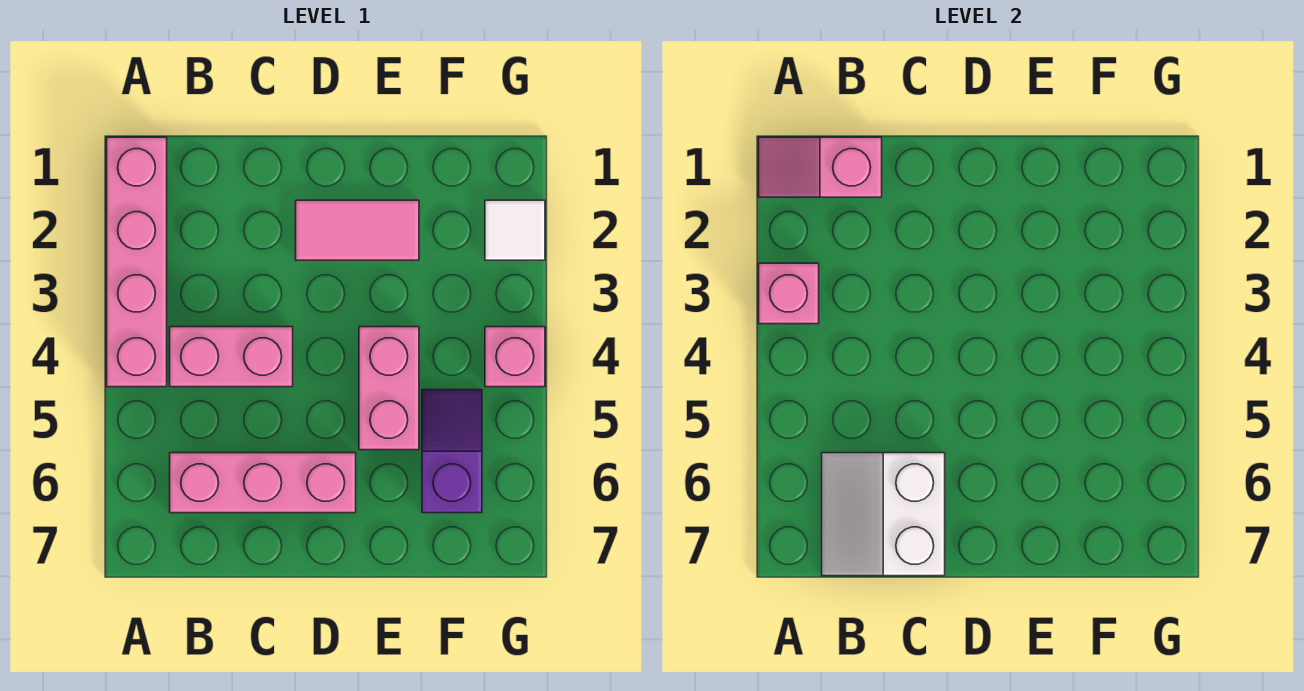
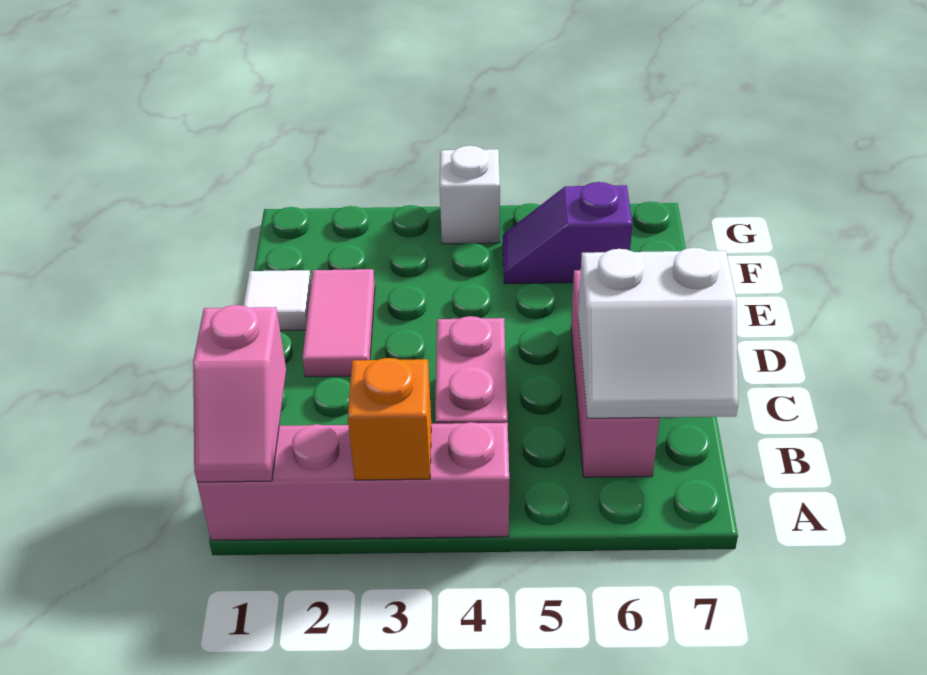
pink brick A3 level 2 -> orange brick A3 level 2
pink brick E4:E5 level 1 -> none
white tile G2 level 1 -> white tile E1 level 1
pink brick G4 level 1 -> white brick G4 level 1

